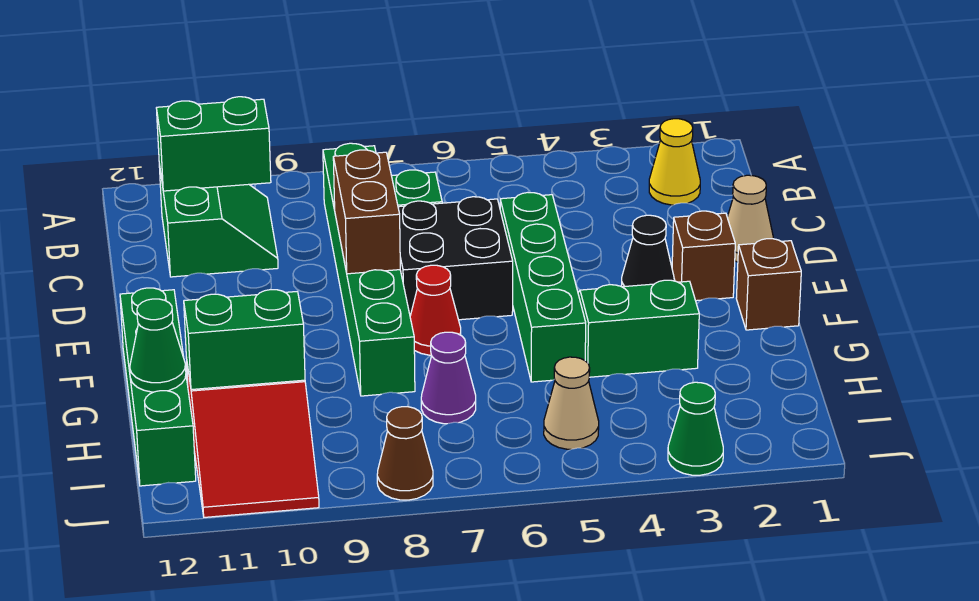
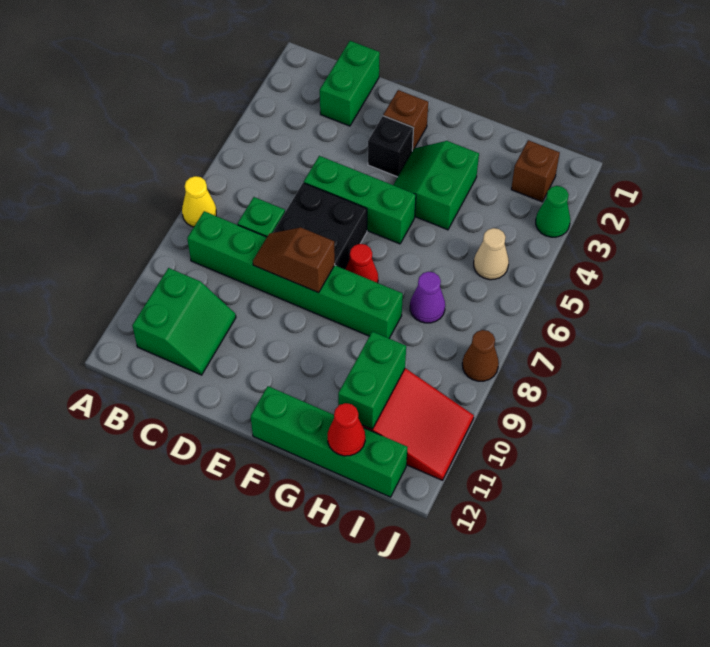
yellow cone B2 level 1 -> yellow cone A7 level 1
green slope B10:C11 level 1 top 11 -> green slope B10:C11 level 1 top B
green brick B10:B11 level 2 -> green brick C1:C2 level 1
tan cone D1 level 1 -> none
green brick D5:G5 level 1 -> green brick D5:F5 level 1
brown brick D8:E8 level 2 -> brown slope D8:E8 level 2 top E
black cone E3 level 1 -> black brick E3 level 1
brown brick F1 level 1 -> brown brick I2 level 1
green cone H12 level 2 -> red cone H12 level 2

